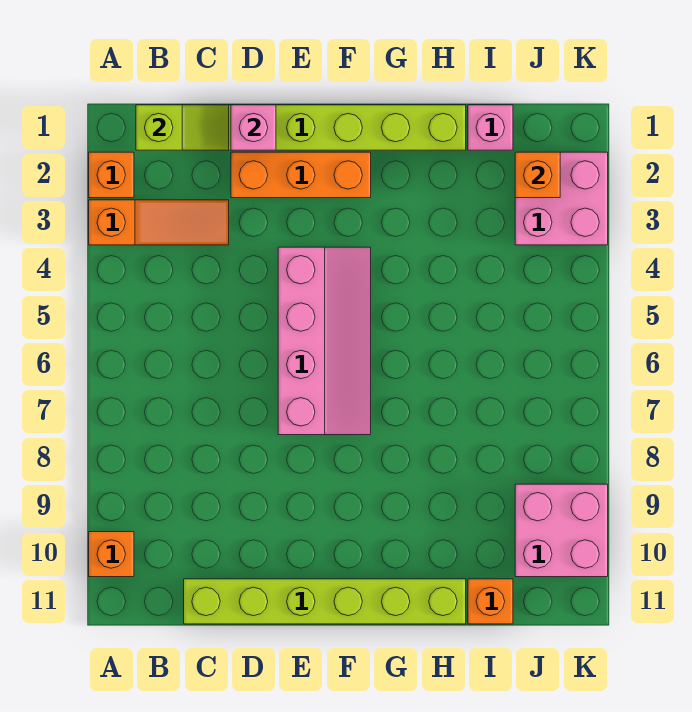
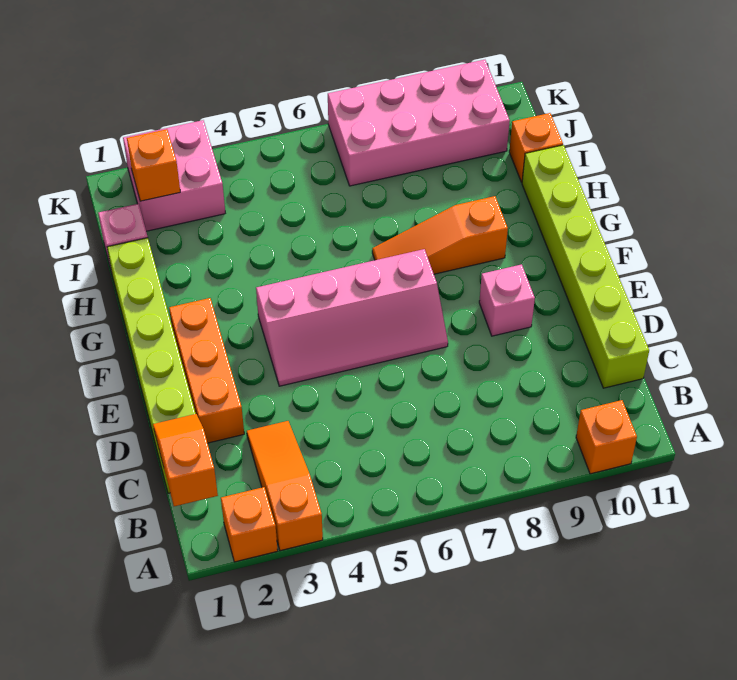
lime slope B1:C1 level 2 top B -> orange slope B1:C1 level 2 top B
pink brick D1 level 2 -> pink brick E9 level 1
pink slope E4:F7 level 1 top E -> pink slope E4:F7 level 1 top F
none -> orange slope G7:G9 level 1 top 9
pink brick J9:K10 level 1 -> pink brick J7:K10 level 1

